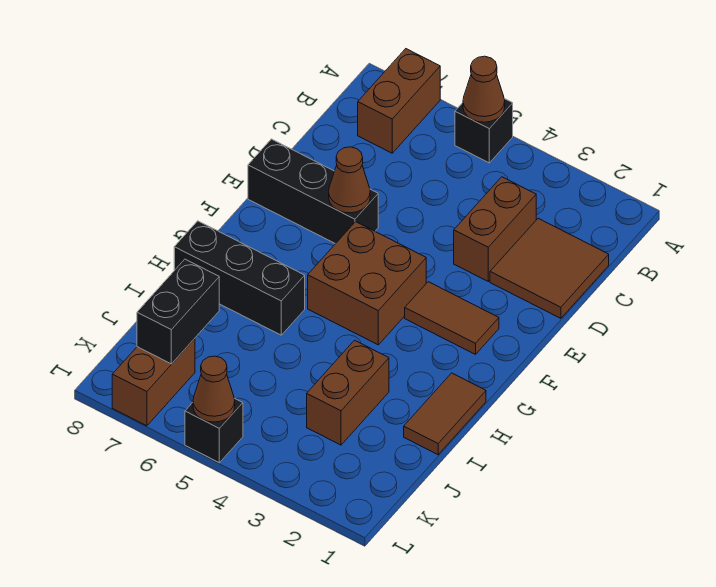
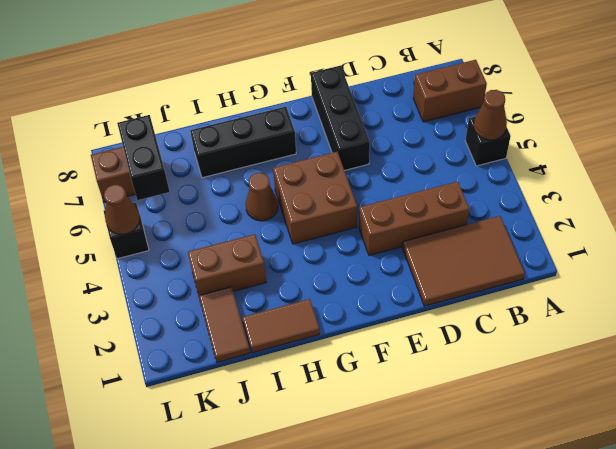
brown tile C1:D2 level 1 -> brown tile B1:D2 level 1
brown brick C3:D3 level 1 -> brown brick C3:E3 level 1
brown cone E6 level 2 -> brown cone H5 level 1
brown tile F2:F3 level 1 -> brown tile J1:J2 level 1
black brick H6:H8 level 1 -> black brick G7:I7 level 1
black brick J7:K7 level 2 -> black brick K6:K7 level 2

